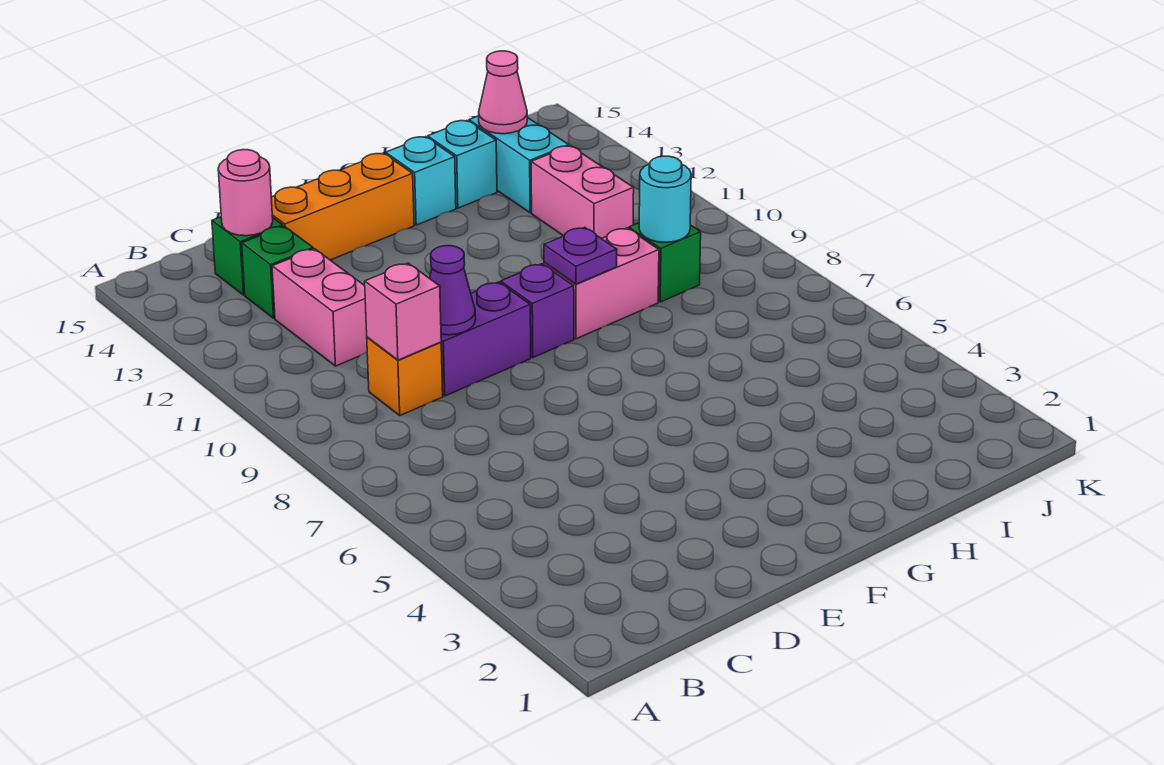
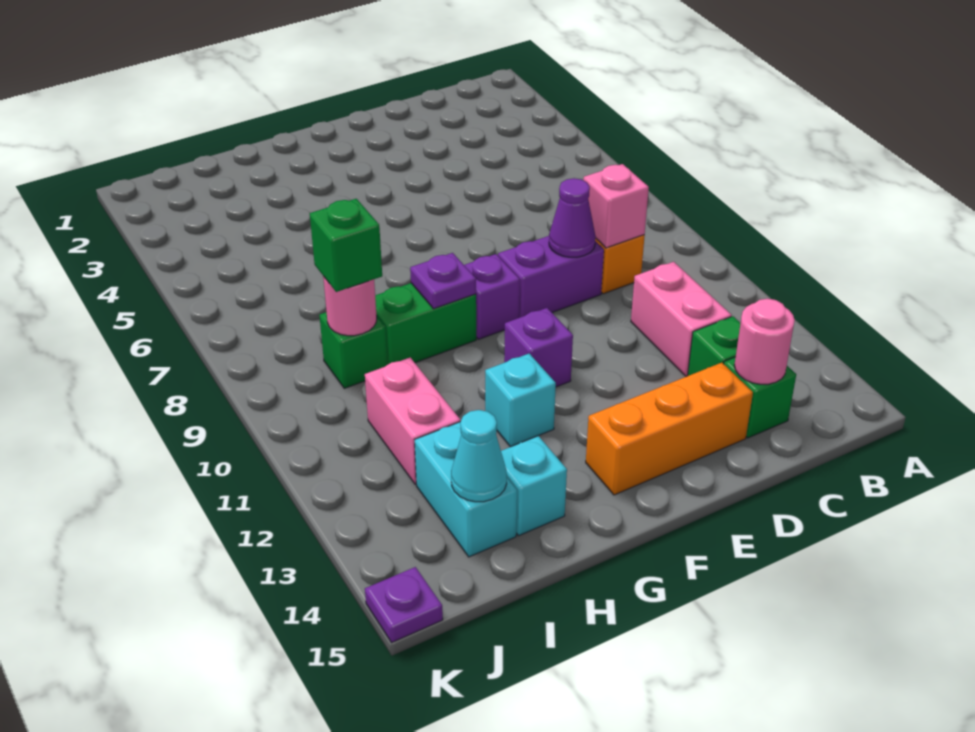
none -> purple brick F11 level 1
pink brick G9:H9 level 1 -> green brick G9:H9 level 1
cyan brick G14 level 1 -> cyan brick G12 level 1
cyan round brick I9 level 2 -> pink round brick I9 level 2
none -> green brick I9 level 3
pink cone I14 level 2 -> cyan cone I14 level 2
none -> purple plate K15 level 1

